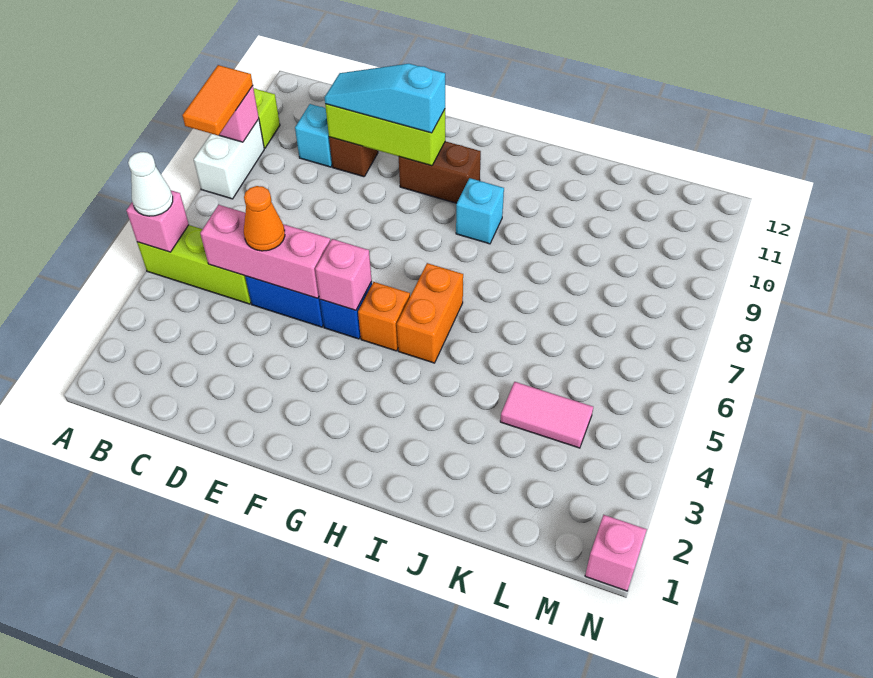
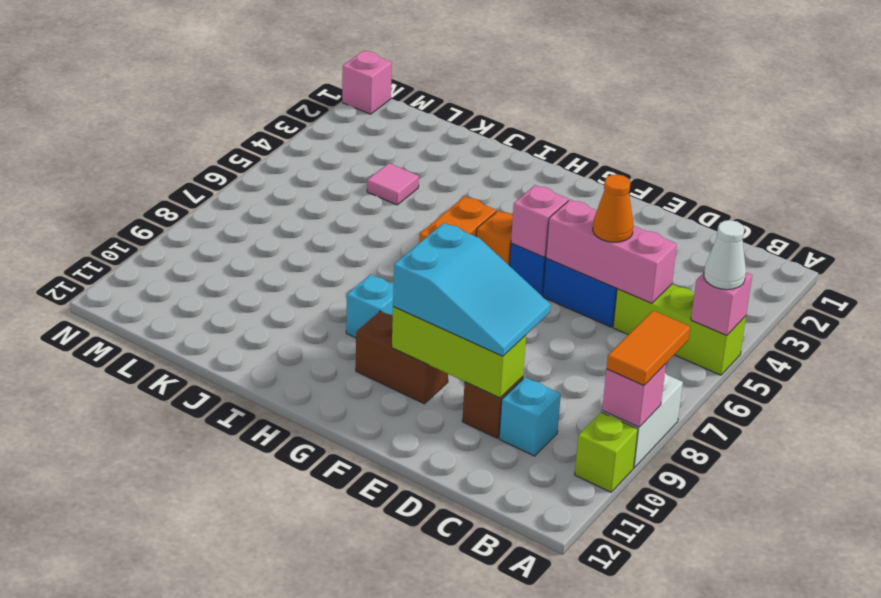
cyan slope D10:F10 level 3 top F -> cyan slope D9:F10 level 3 top F
pink tile K4:L4 level 1 -> pink tile K4 level 1

